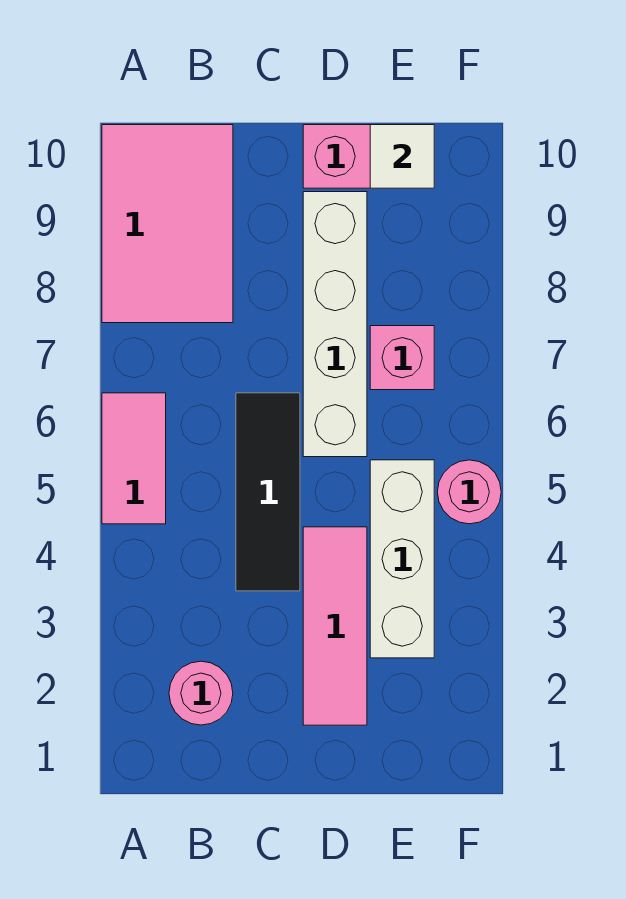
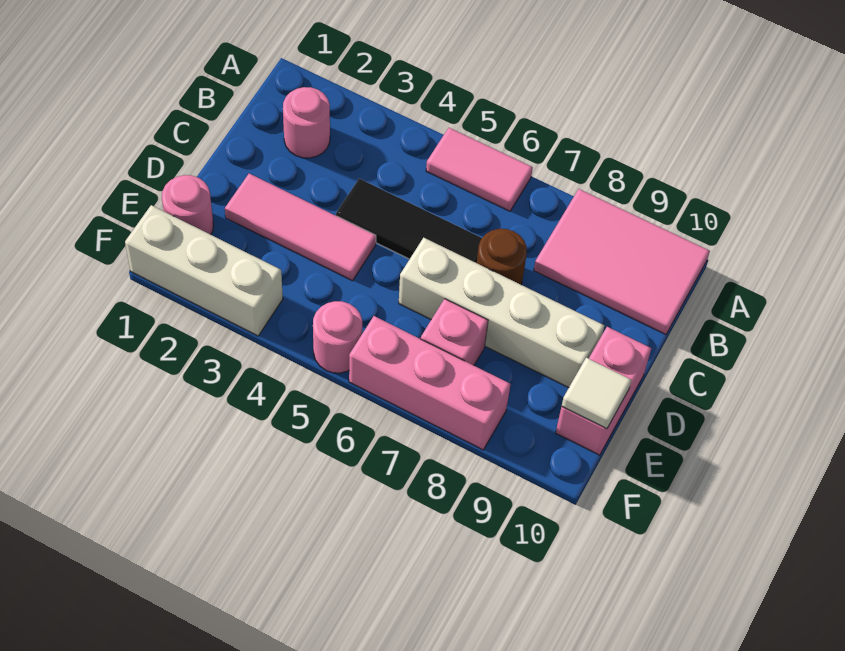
none -> brown round brick C7 level 1
none -> pink round brick E1 level 1
white brick E3:E5 level 1 -> white brick F1:F3 level 1
none -> pink brick F6:F8 level 1

